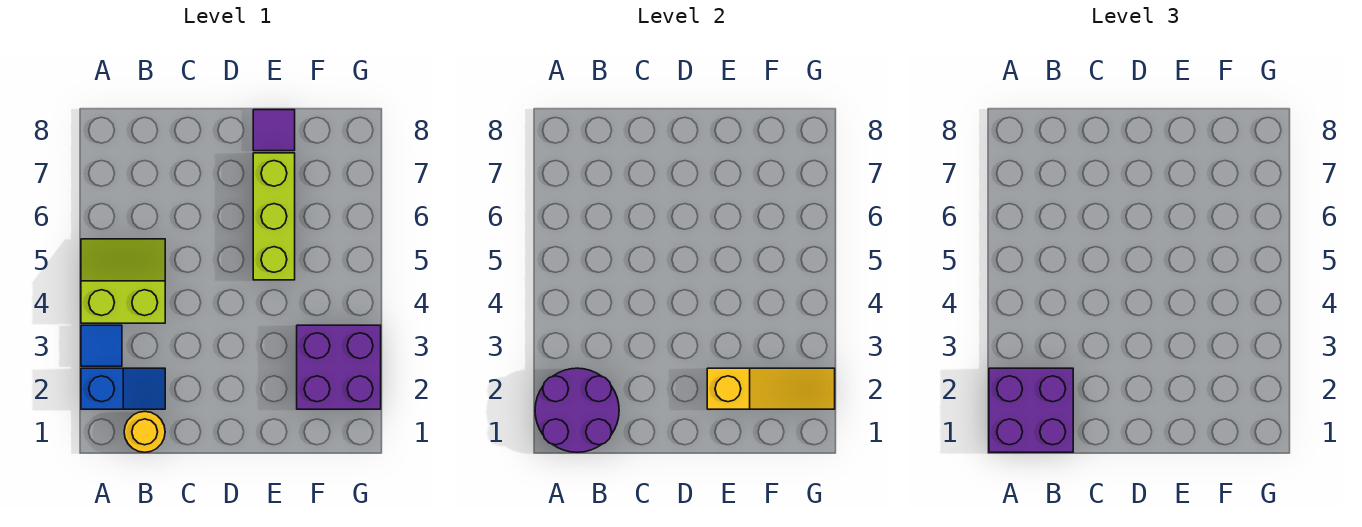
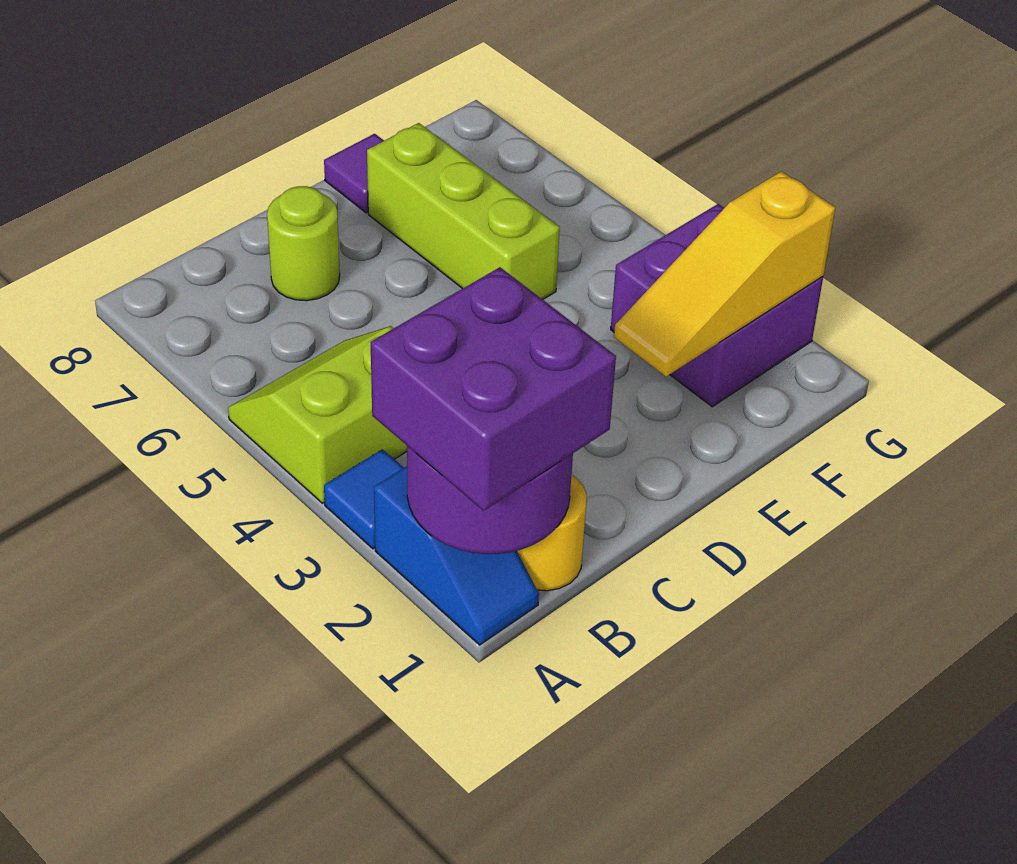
blue slope A2:B2 level 1 top A -> blue slope A1:A2 level 1 top 2
none -> lime round brick C7 level 1
yellow slope E2:G2 level 2 top E -> yellow slope E2:G2 level 2 top G

